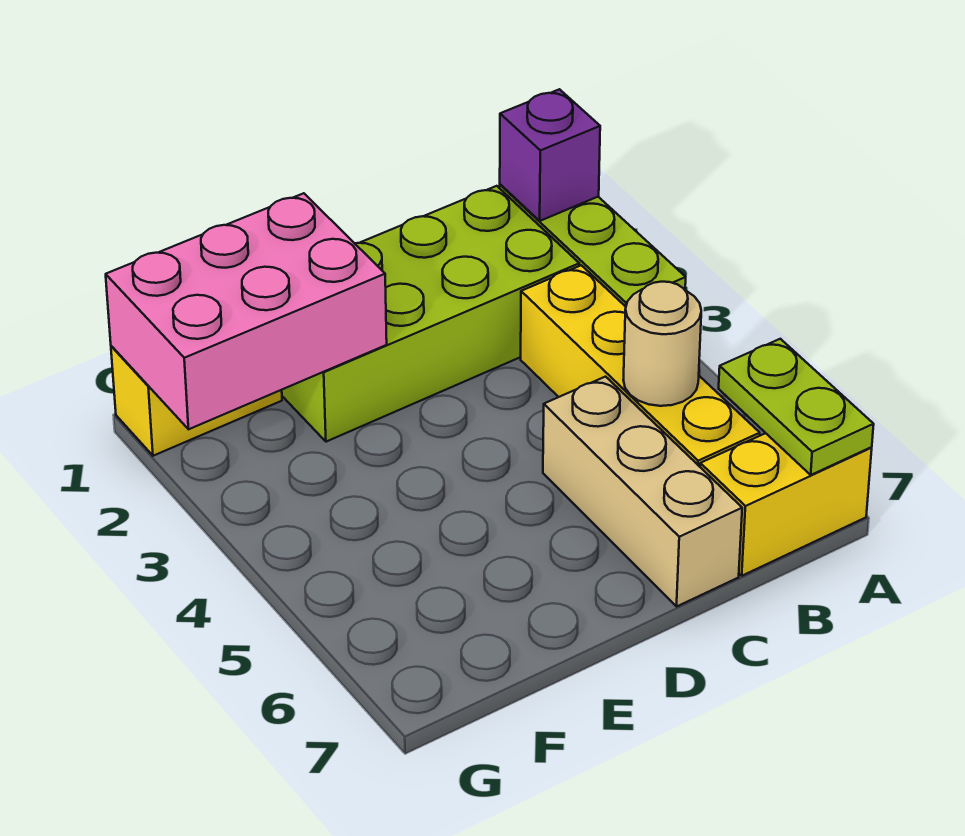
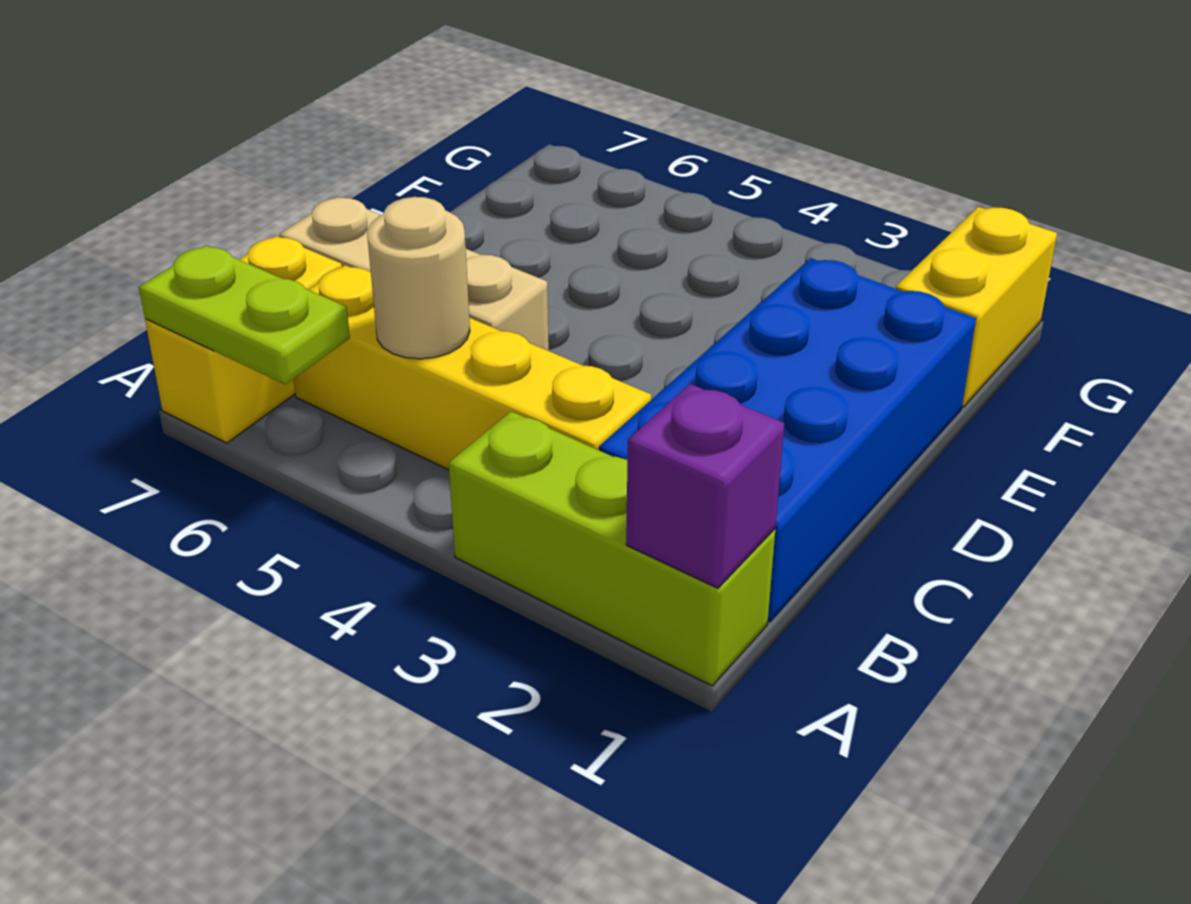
lime brick B1:E2 level 1 -> blue brick B1:E2 level 1
pink brick E1:G2 level 2 -> none

